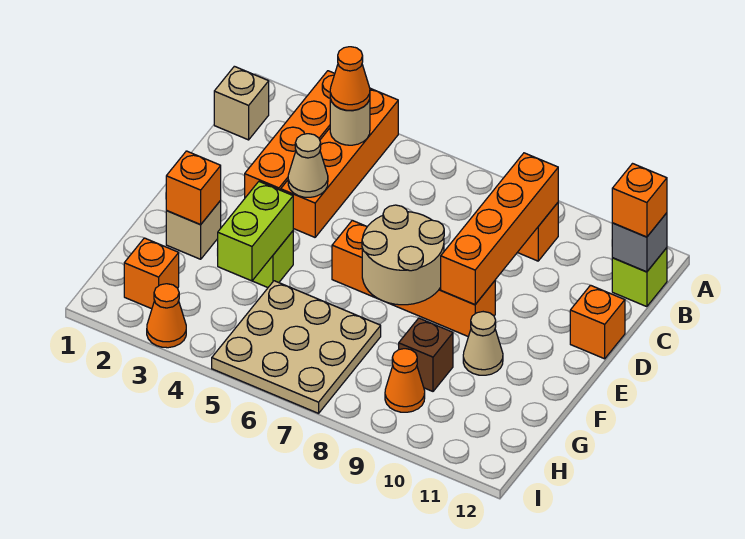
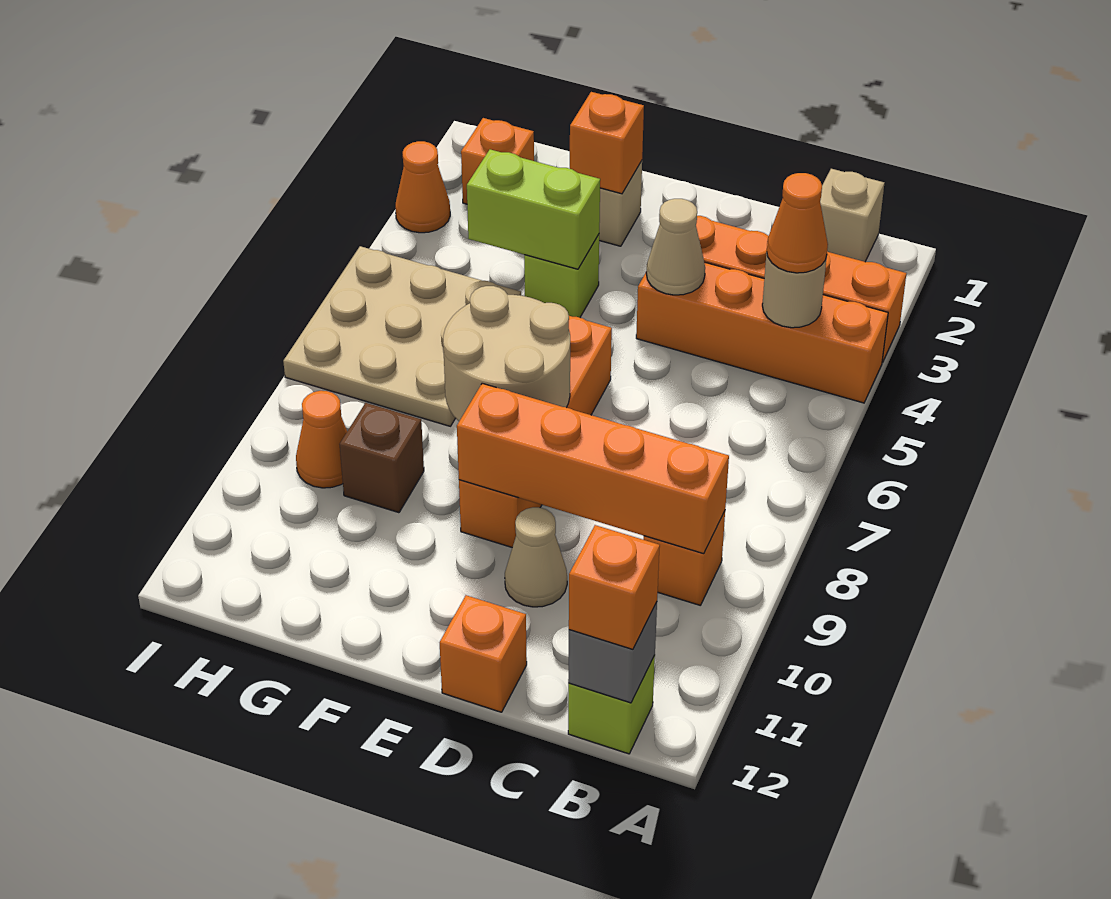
tan cone F10 level 1 -> tan cone D10 level 1

